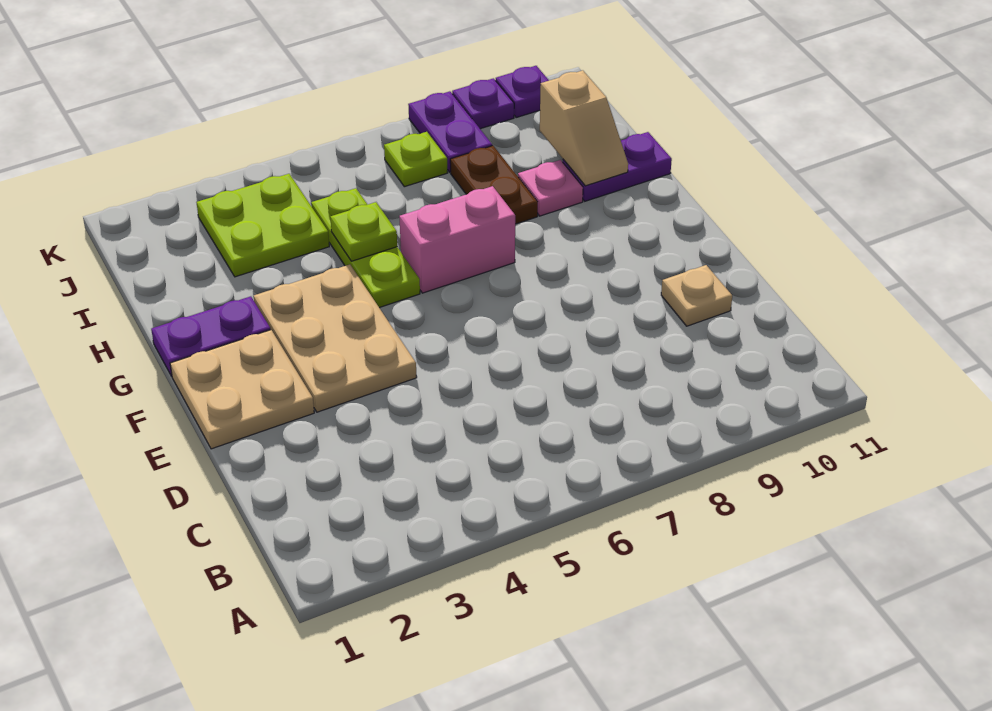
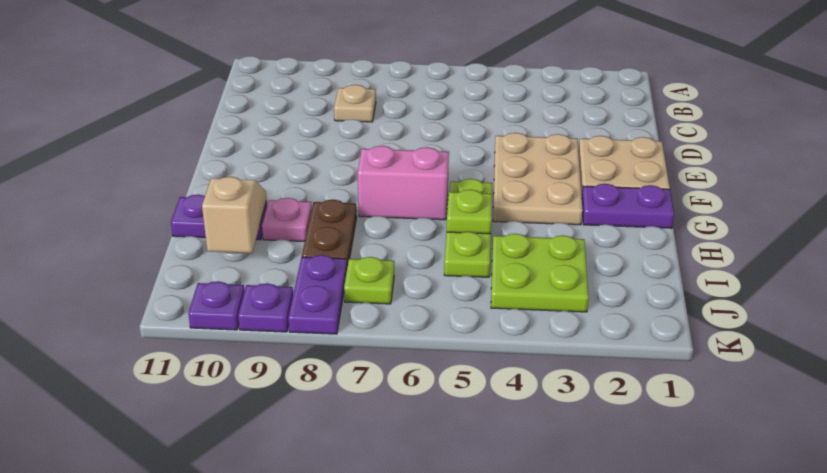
tan plate D10 level 1 -> tan plate C8 level 1

